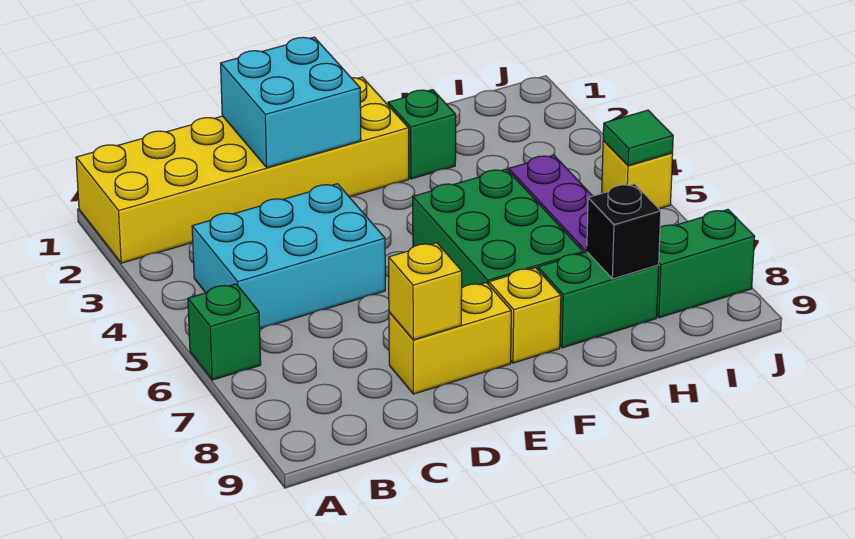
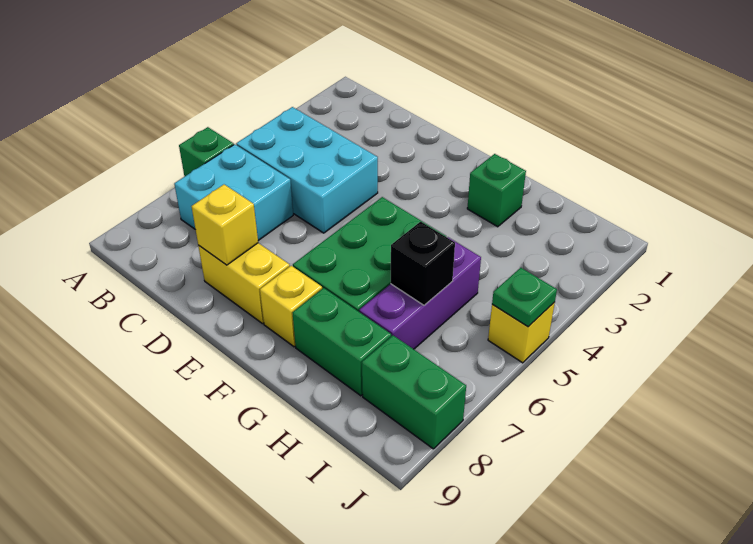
yellow brick A1:F2 level 1 -> none
cyan brick D1:E2 level 2 -> cyan brick B6:C7 level 1
black brick H8 level 2 -> black brick H6 level 2
green tile J5 level 2 -> green plate J5 level 2

